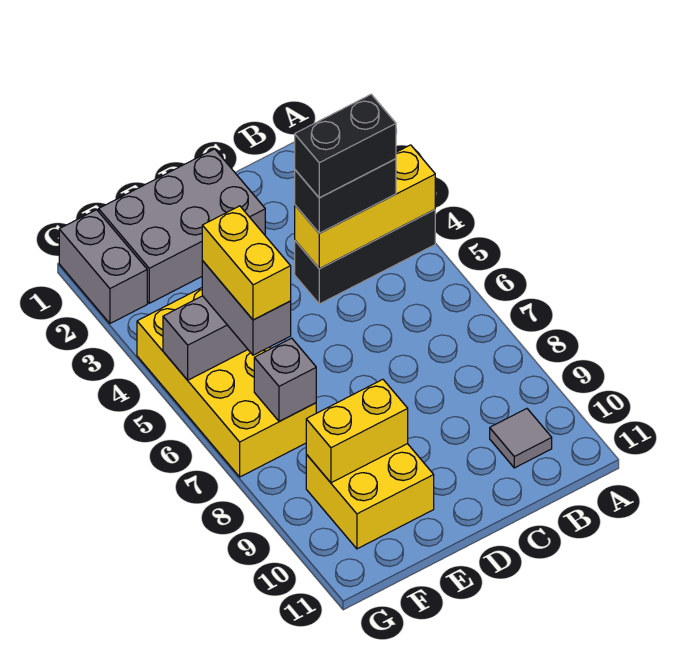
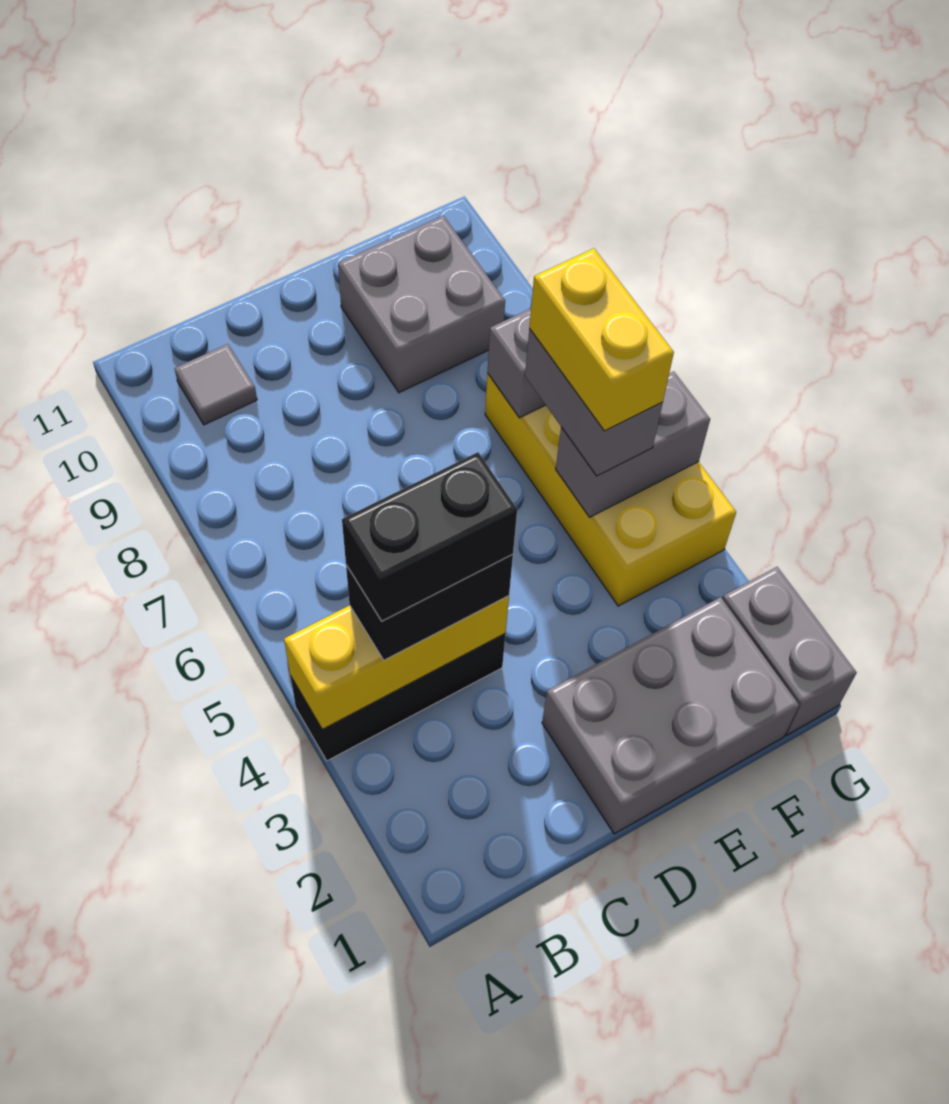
yellow brick E9:F10 level 1 -> grey brick E9:F10 level 1
yellow brick E9:F9 level 2 -> none

